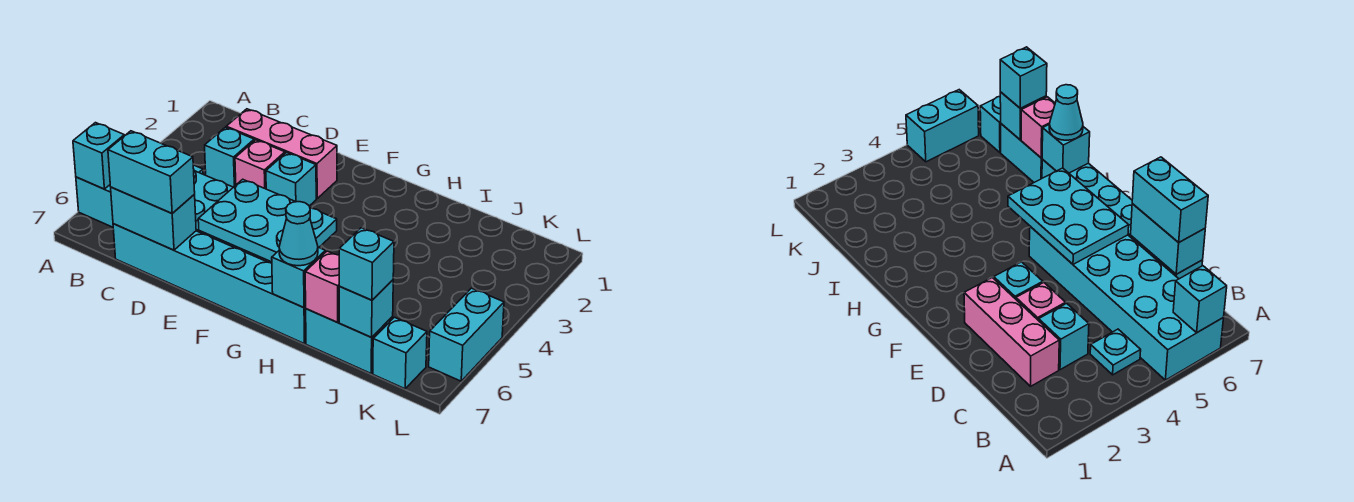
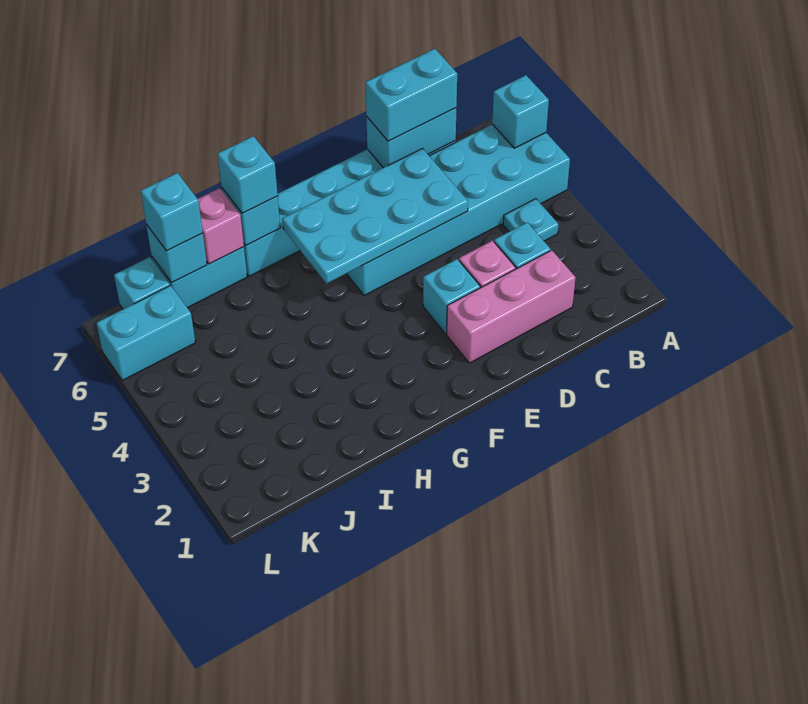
cyan plate E5:G6 level 2 -> cyan plate D5:G6 level 2
cyan cone H7 level 3 -> cyan brick H7 level 3
cyan brick L5:L6 level 1 -> cyan brick K6:L6 level 1

